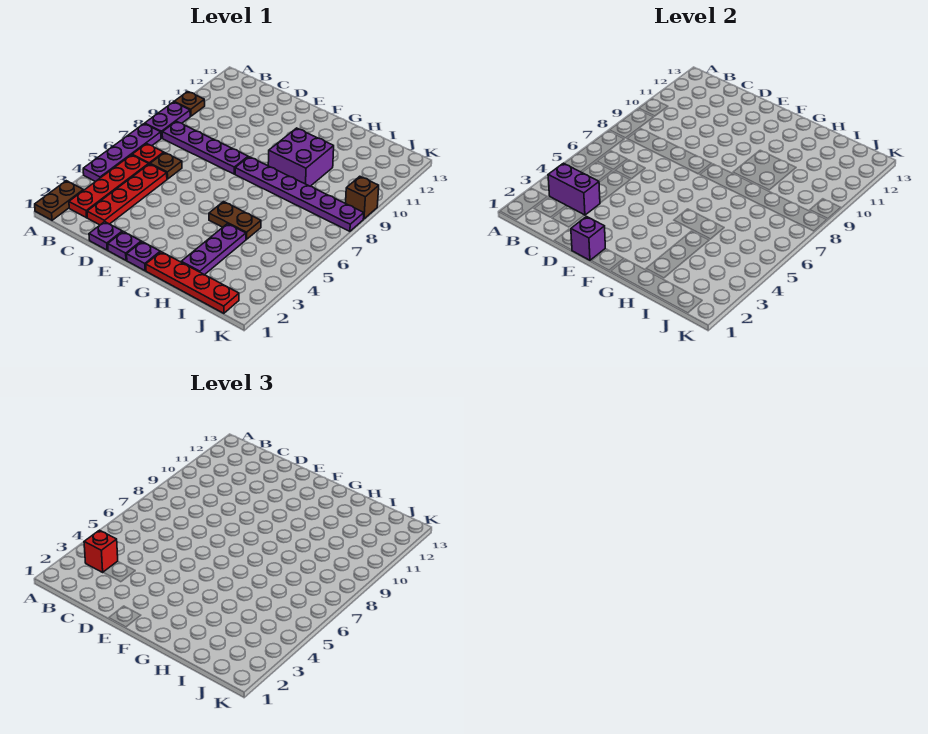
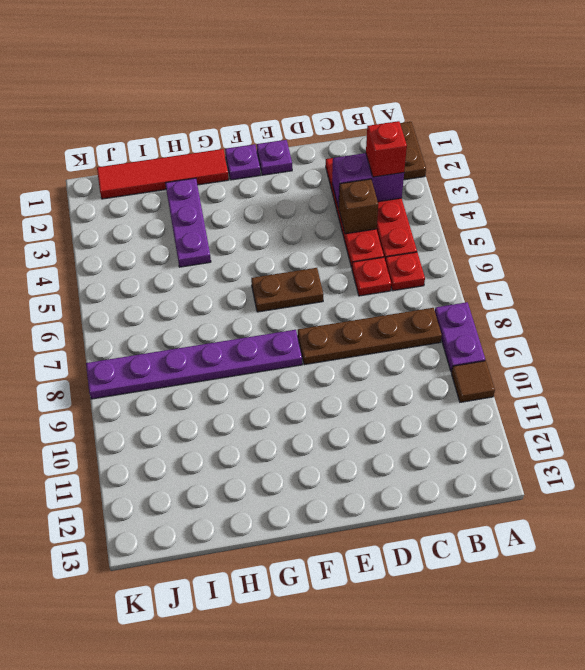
purple plate A4:A7 level 1 -> none
brown plate A10 level 1 -> brown tile A10 level 1
purple plate B8:E8 level 1 -> brown plate B8:E8 level 1
brown plate C6 level 1 -> red plate C6 level 1
purple plate D1 level 1 -> none
purple brick E1 level 2 -> none
red plate G1:J1 level 1 -> red tile G1:J1 level 1
brown plate G5:H5 level 1 -> brown plate E6:F6 level 1
purple brick G9:H10 level 1 -> none
brown brick K9 level 1 -> brown brick C4 level 2

